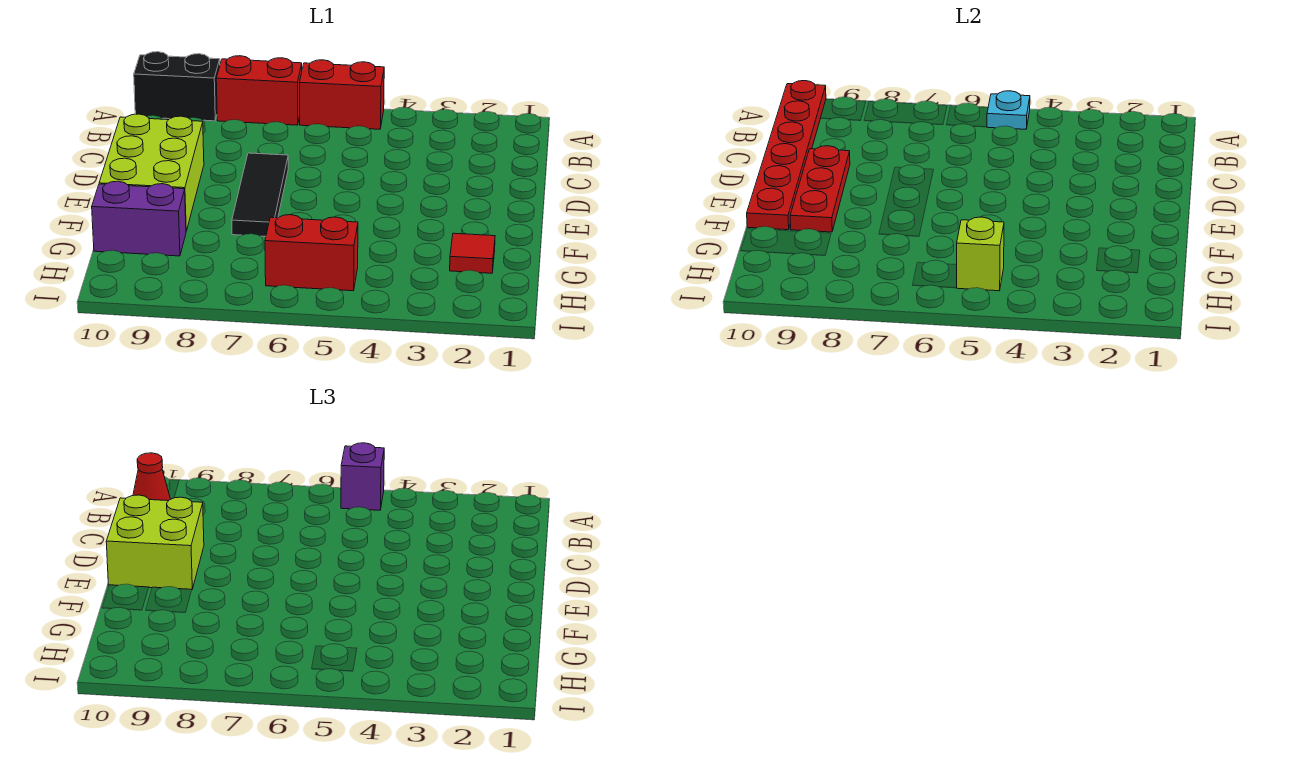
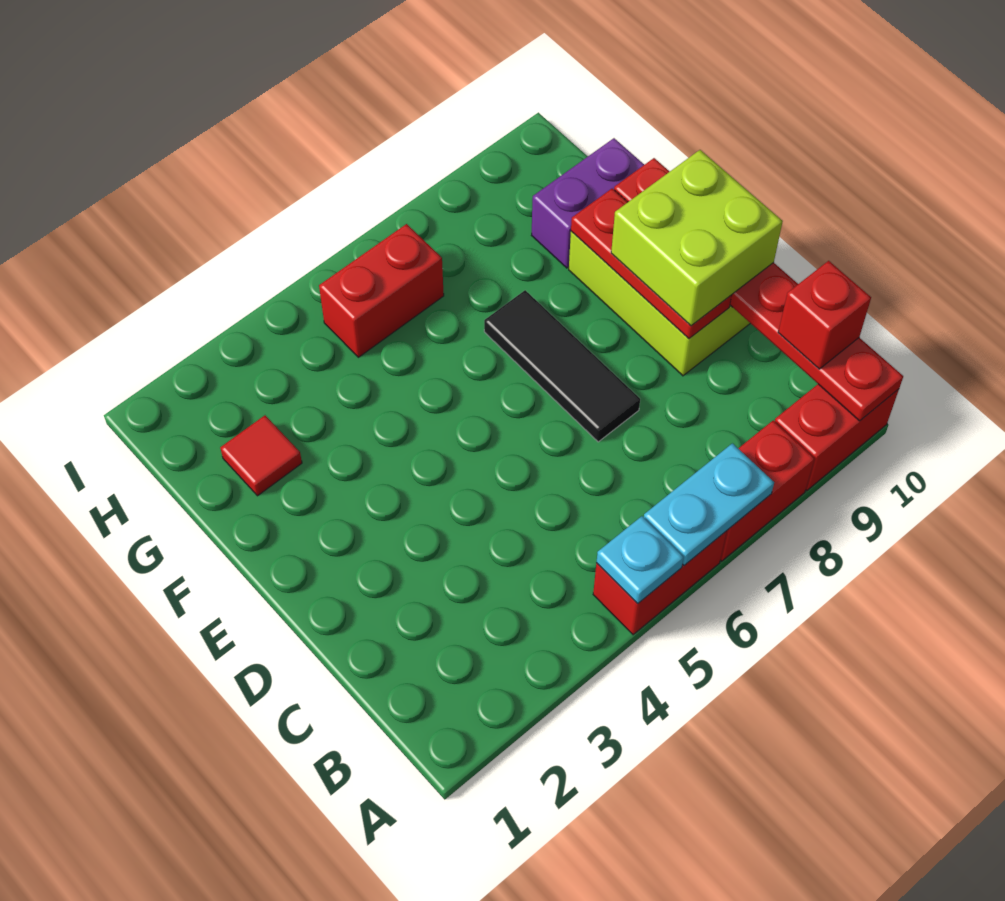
purple brick A5 level 3 -> none
none -> cyan plate A6:A7 level 2
black brick A9:A10 level 1 -> red brick A9:A10 level 1
red cone B10 level 3 -> red brick B10 level 3
lime brick H5 level 2 -> none

